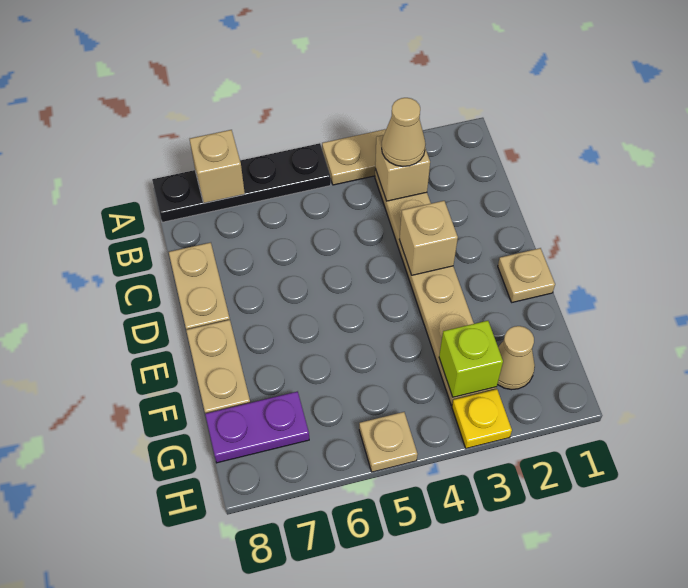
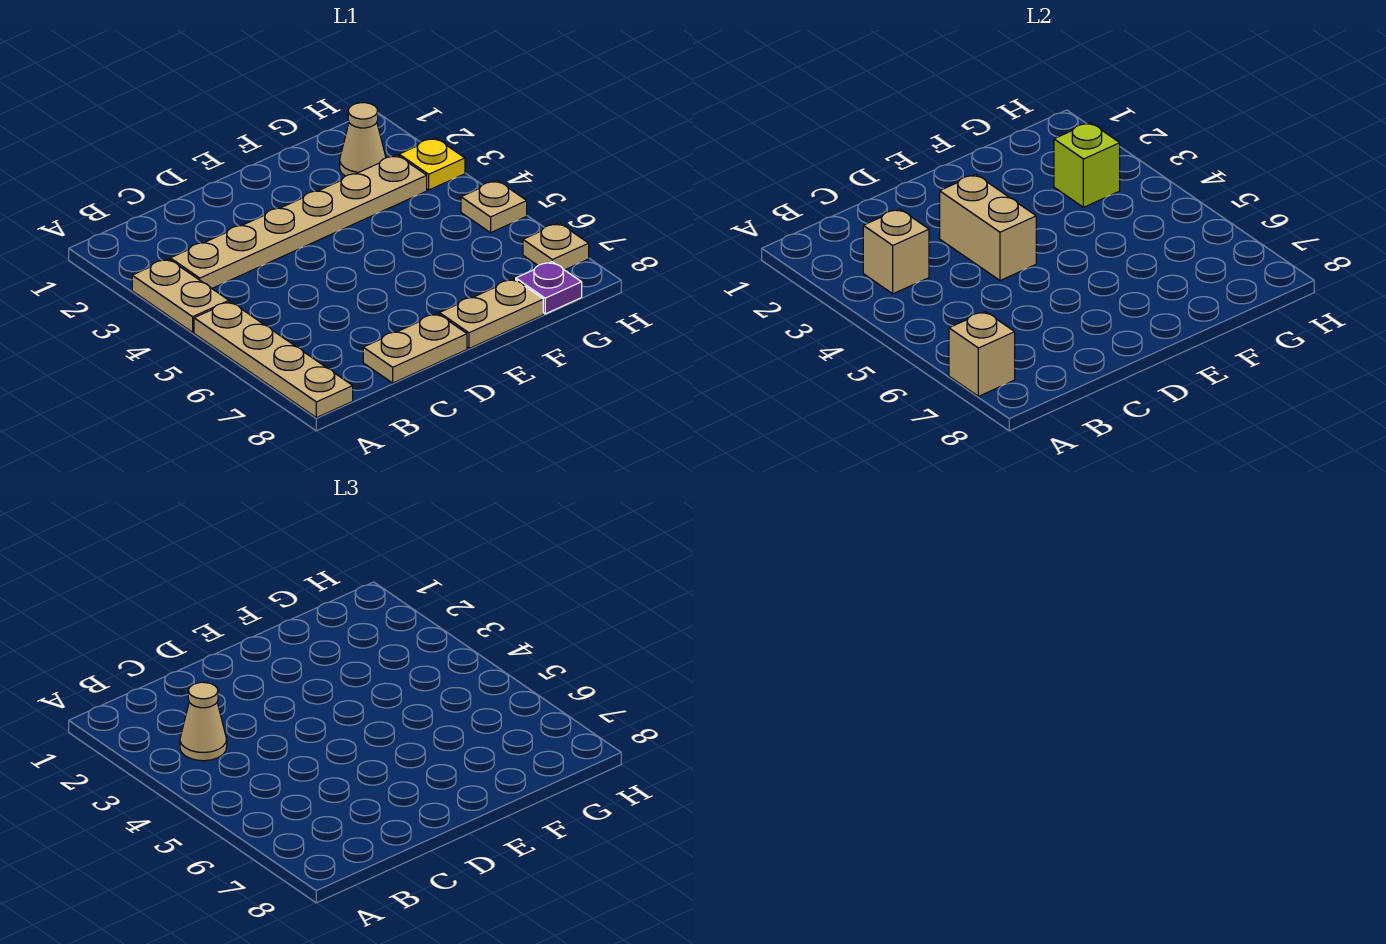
black plate A5:A8 level 1 -> tan plate A5:A8 level 1
tan brick D3 level 2 -> tan brick D3:D4 level 2
tan plate E1 level 1 -> tan plate H7 level 1
purple plate G7:G8 level 1 -> purple plate G8 level 1

